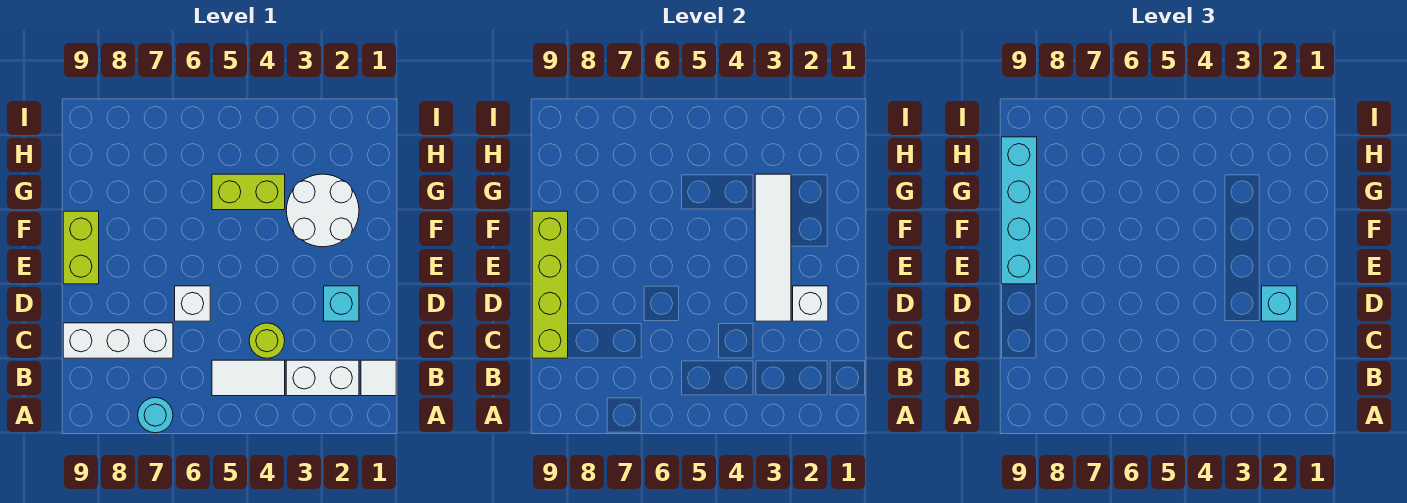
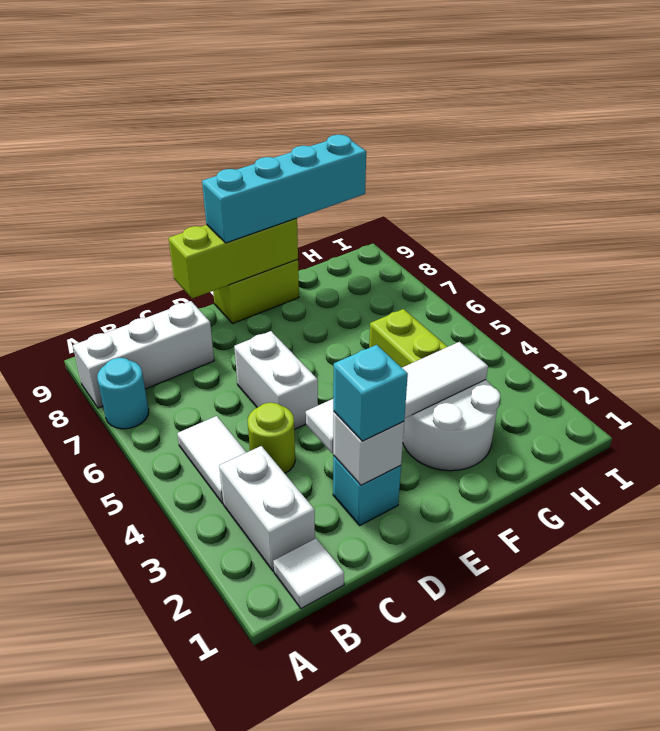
white brick C7:C9 level 1 -> white brick A8:C8 level 1
lime brick C9:F9 level 2 -> lime brick D9:F9 level 2
white brick D6 level 1 -> white brick D5:D6 level 1

